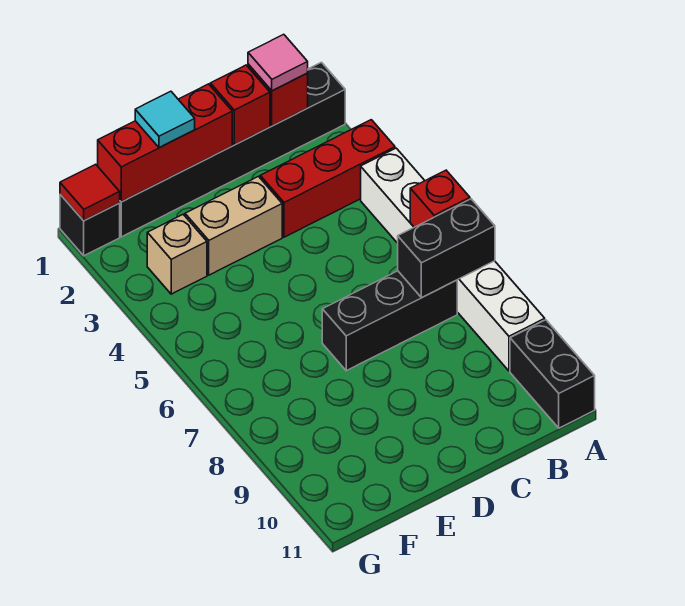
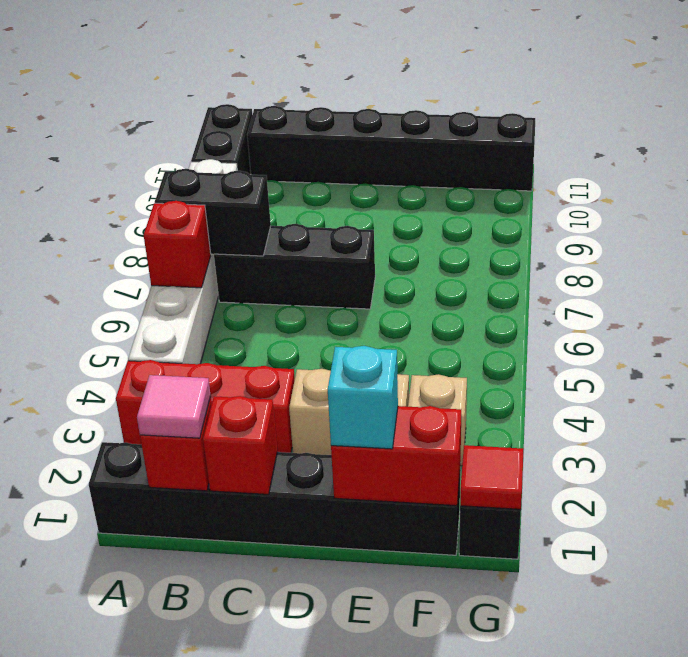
none -> black brick B11:G11 level 1
red brick D1:F1 level 2 -> red brick E1:F1 level 2
cyan tile E1 level 3 -> cyan brick E1 level 3

